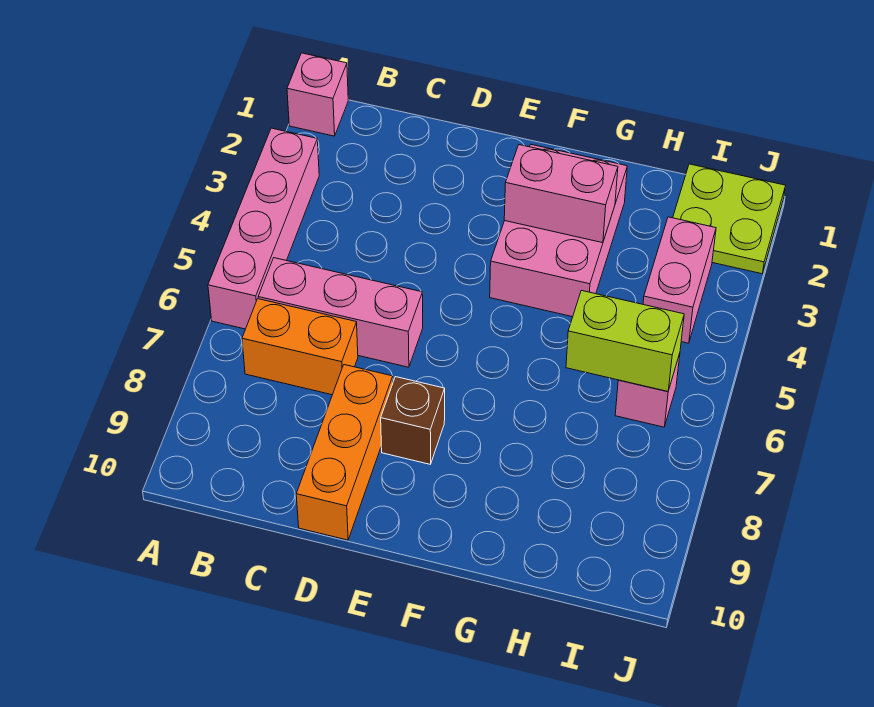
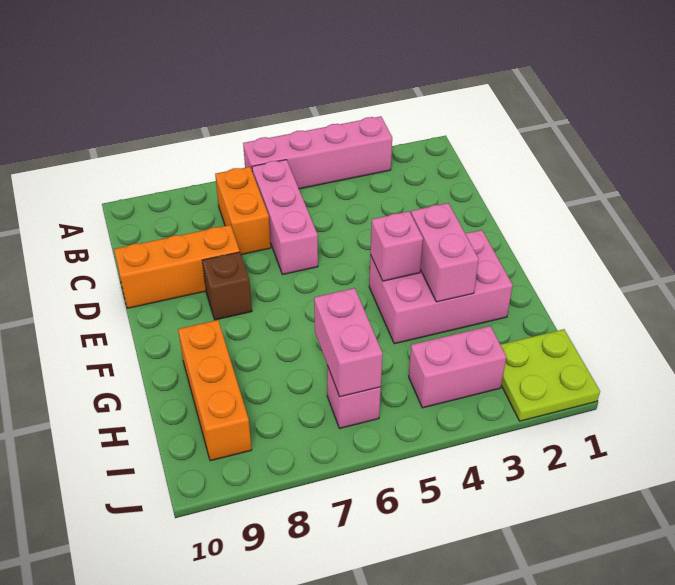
pink brick A1 level 1 -> pink brick F4 level 2
none -> orange brick G9:I9 level 1
lime brick H6:I6 level 2 -> pink brick H6:I6 level 2

